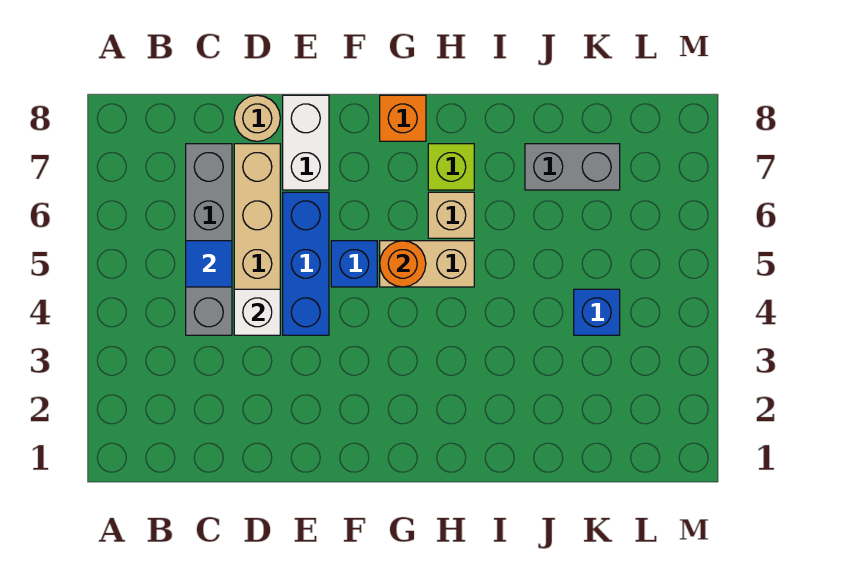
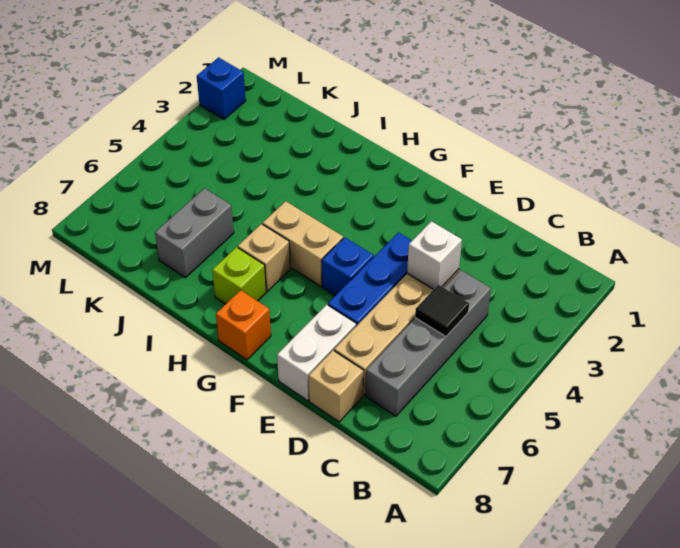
blue tile C5 level 2 -> black tile C5 level 2
tan round brick D8 level 1 -> tan brick D8 level 1
orange round brick G5 level 2 -> none
grey brick J7:K7 level 1 -> grey brick J6:J7 level 1
blue brick K4 level 1 -> blue brick M2 level 1

